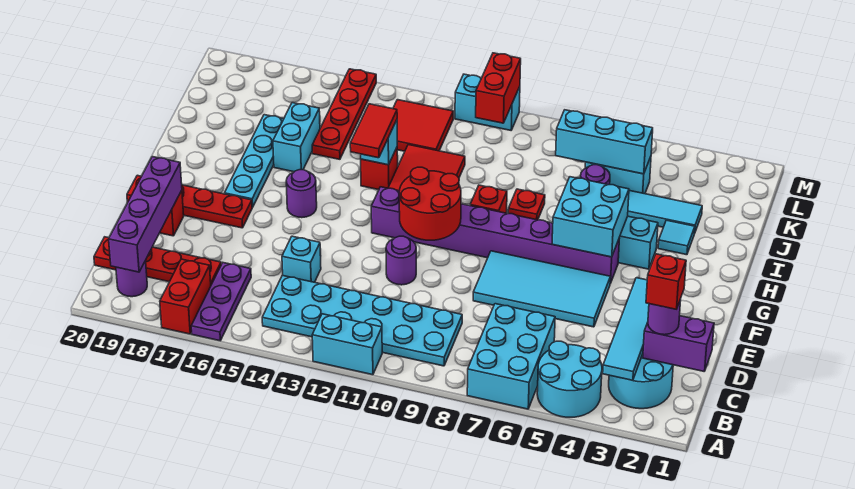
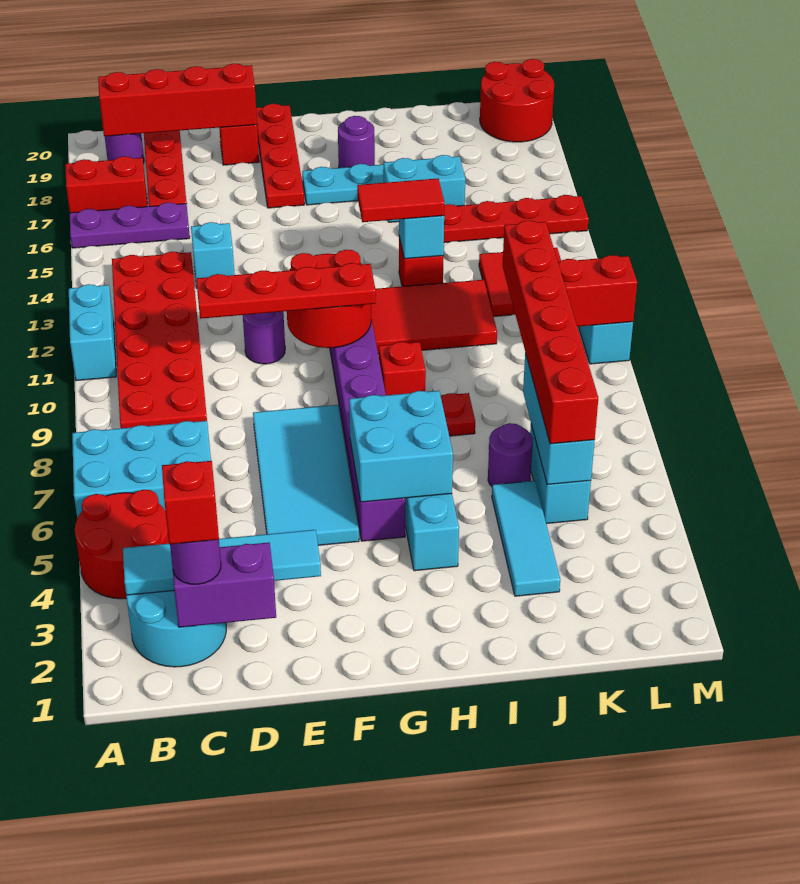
cyan round brick A4:B5 level 1 -> red round brick A4:B5 level 1
cyan plate B9:C14 level 1 -> red plate B9:C14 level 1
purple brick B19:E19 level 2 -> red brick B19:E19 level 2
purple brick C1:C2 level 2 -> purple brick C2:D2 level 2
none -> red plate D10:G10 level 3
purple round brick G15 level 1 -> purple round brick H18 level 1
cyan tile I3 level 1 -> none
none -> red brick K5:K10 level 3
none -> red round brick L19:M20 level 1

